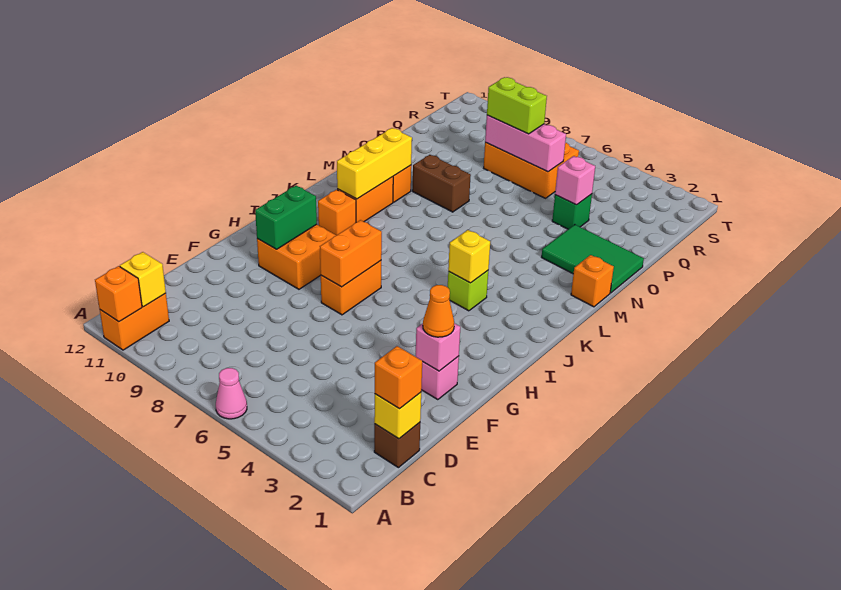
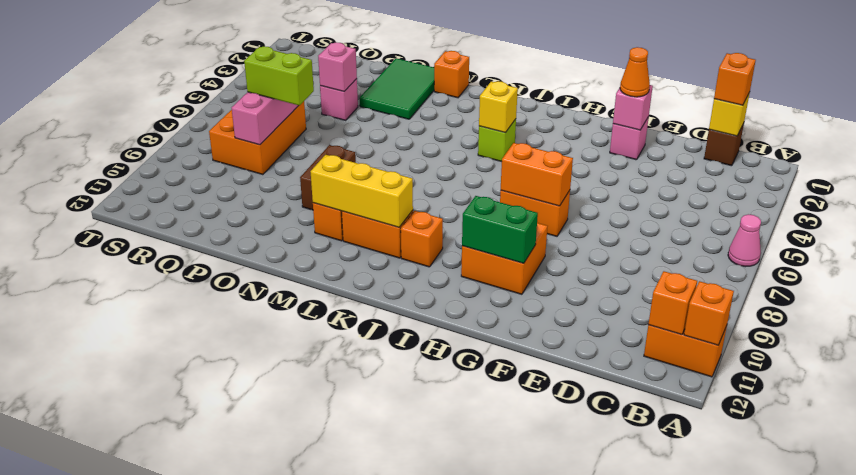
yellow brick B11 level 2 -> orange brick B11 level 2
green brick P4 level 1 -> pink brick P4 level 1
lime brick Q7:Q8 level 3 -> lime brick P7:Q7 level 3

